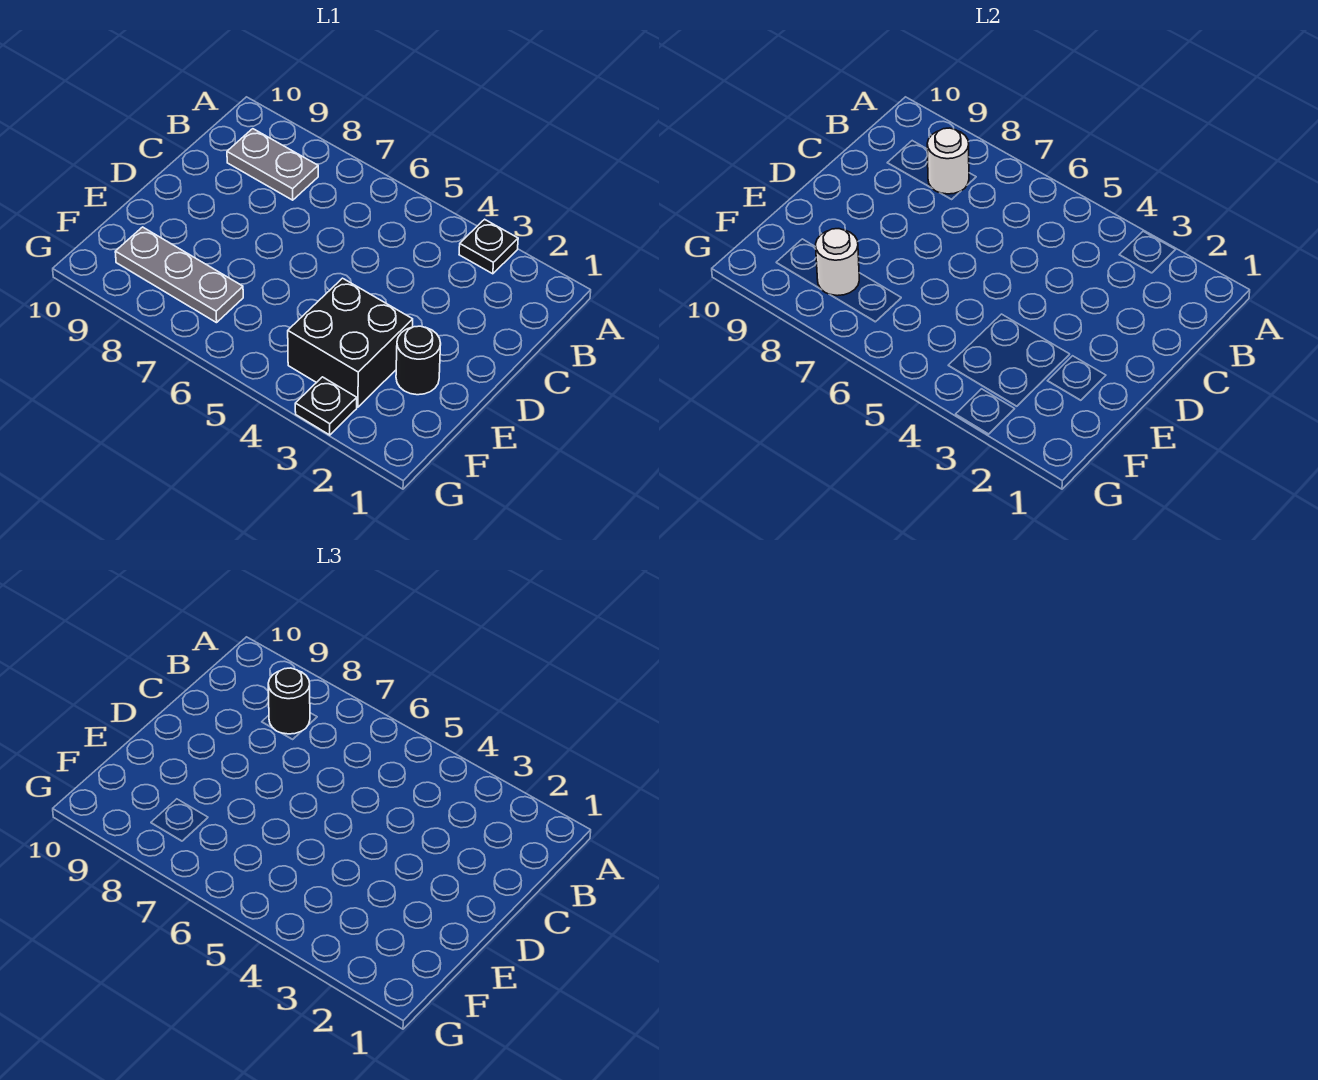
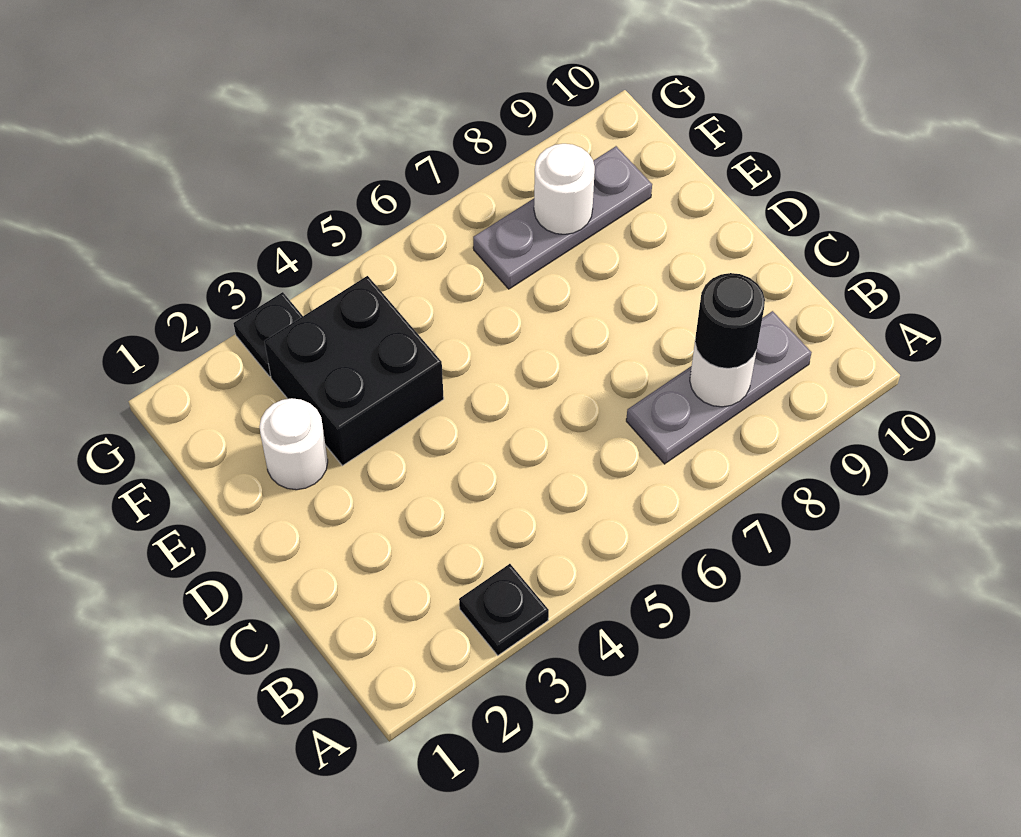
grey plate B8:B9 level 1 -> grey plate B7:B9 level 1
black round brick E2 level 1 -> white round brick E2 level 1

